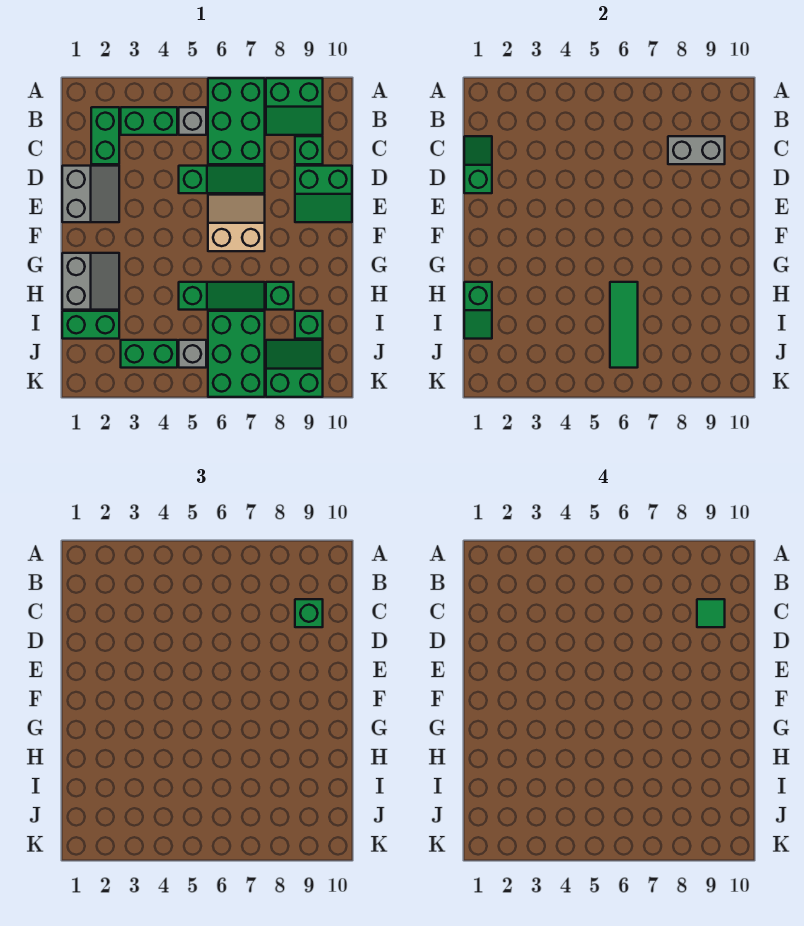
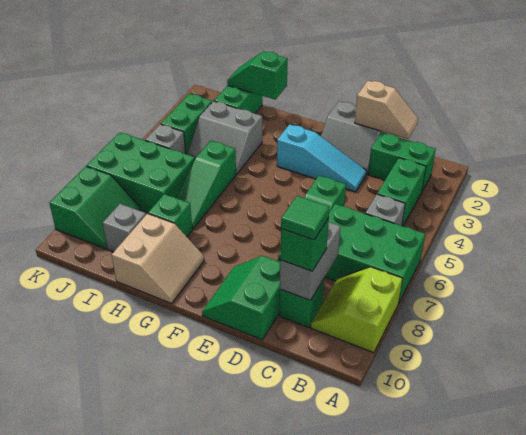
green slope A8:B9 level 1 top A -> lime slope A8:B9 level 1 top A
green slope C1:D1 level 2 top D -> tan slope C1:D1 level 2 top D
none -> cyan slope D3:F3 level 1 top F
tan slope E6:F7 level 1 top F -> tan slope G9:H10 level 1 top H
grey slope G1:H2 level 1 top 1 -> grey slope H3:I4 level 1 top 3
green tile H6:J6 level 2 -> none
green brick I9 level 1 -> grey brick I9 level 1

